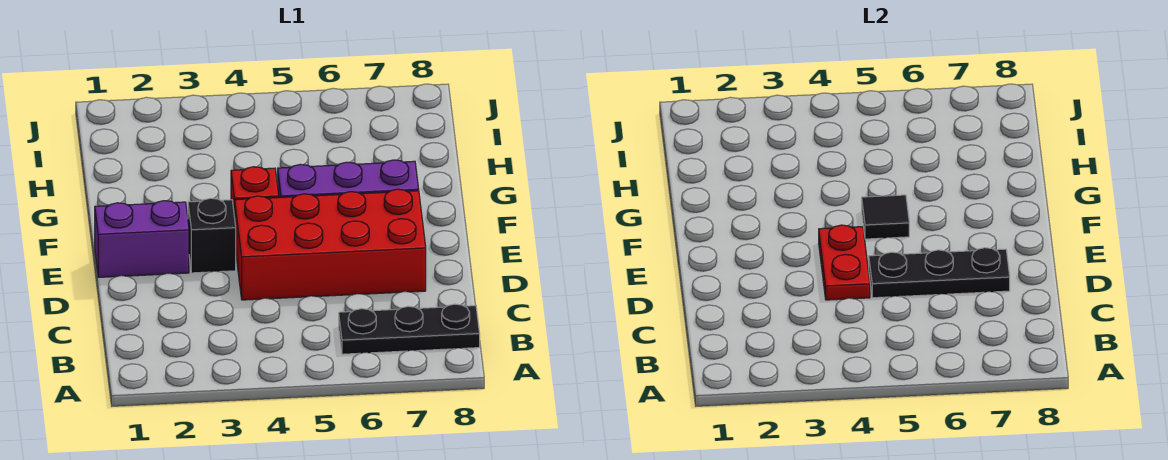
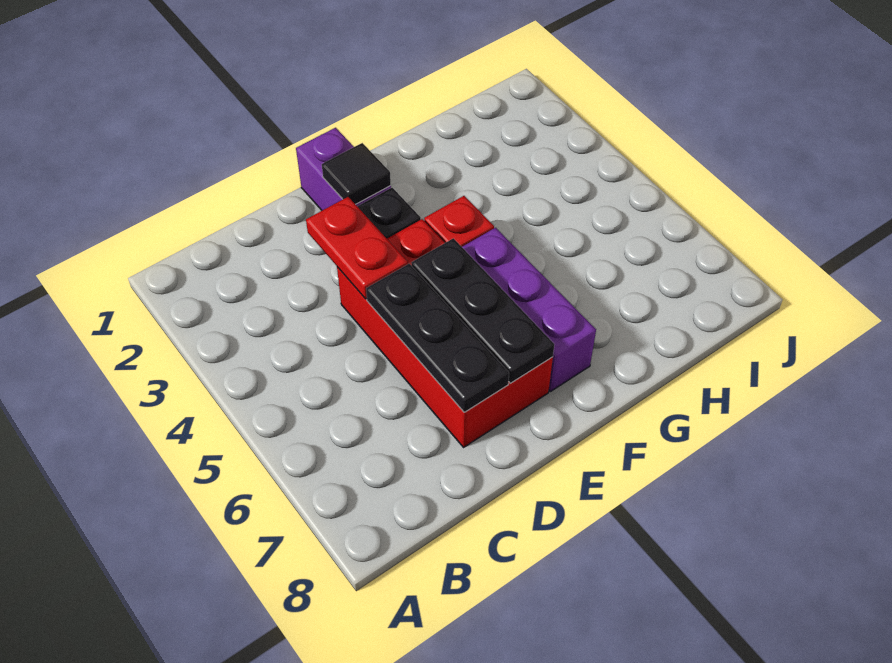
black plate B6:B8 level 1 -> black plate E5:E7 level 2
red plate D4:E4 level 2 -> red plate D3:D4 level 2
black tile F5 level 2 -> black tile E2 level 2

